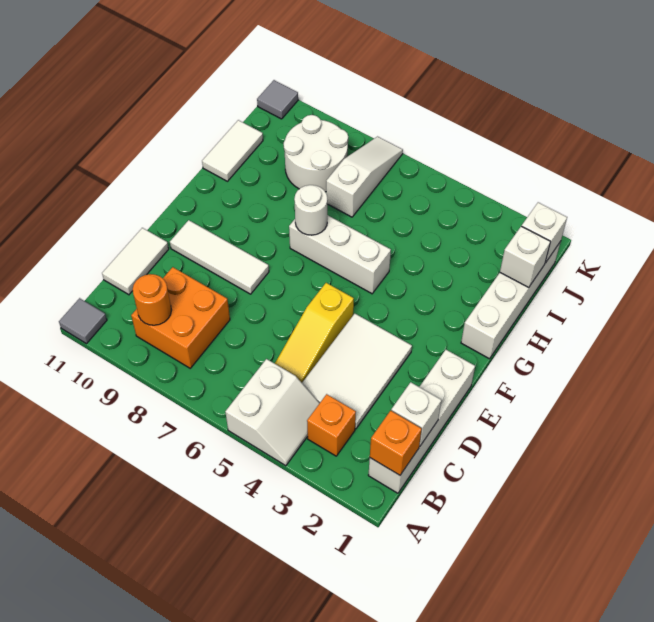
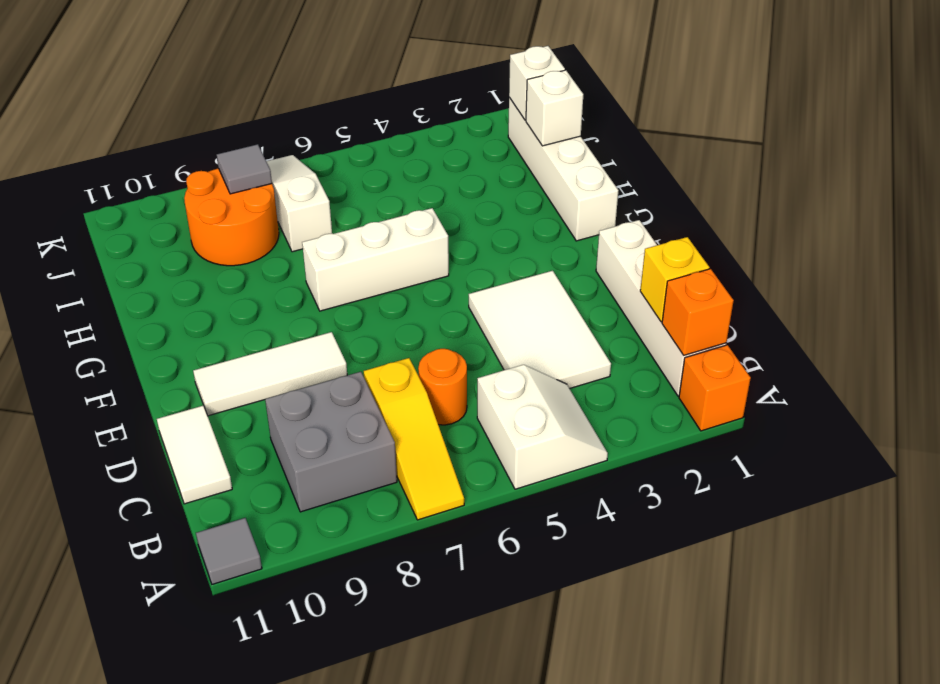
orange brick B3 level 1 -> orange brick A1 level 1
orange brick B8:C9 level 1 -> grey brick B8:C9 level 1
orange round brick B9 level 2 -> orange round brick C6 level 1
white brick C1 level 2 -> yellow brick C1 level 2
yellow slope C5:E5 level 1 top E -> yellow slope A7:C7 level 1 top C
white round brick G7 level 2 -> none
white tile H11:I11 level 1 -> none
white round brick I8:J9 level 1 -> orange round brick I8:J9 level 1
grey tile K11 level 1 -> grey tile J8 level 2

